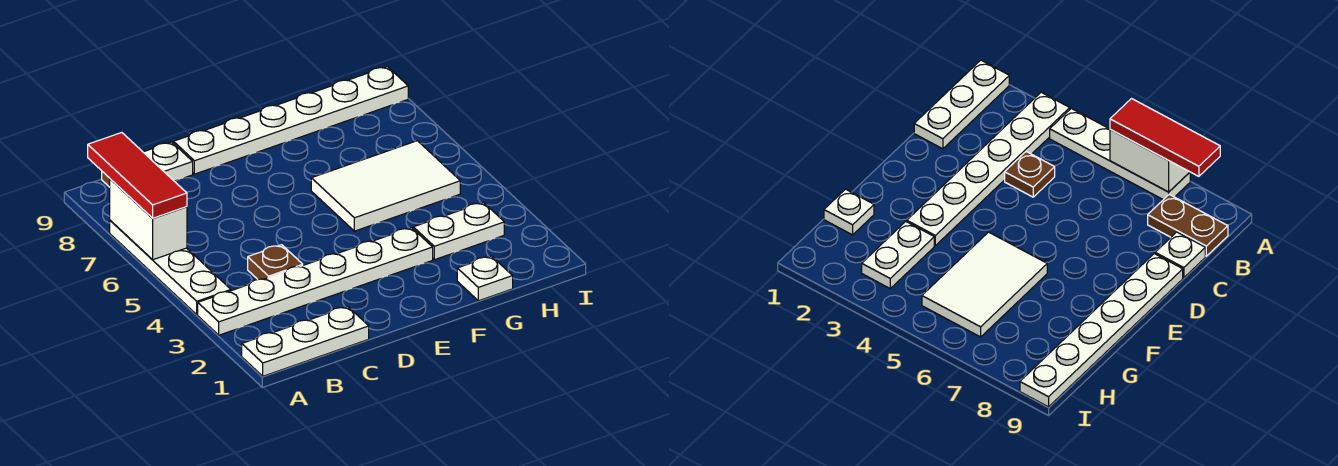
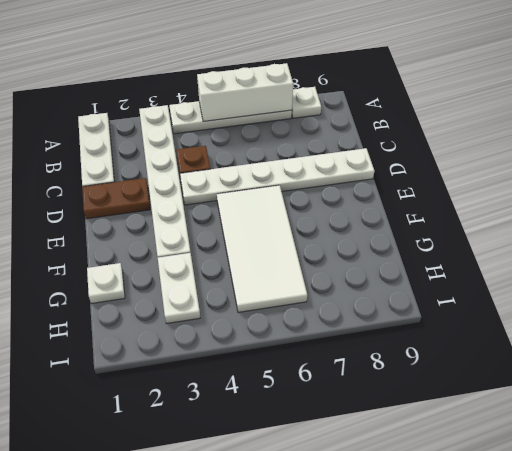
white brick A6:A7 level 2 -> white brick A5:A7 level 2
red tile A6:A8 level 3 -> none
brown plate B8:B9 level 1 -> brown plate D1:D2 level 1
white plate C9 level 1 -> white plate A8 level 1
white plate D9:I9 level 1 -> white plate D4:D9 level 1
white tile F5:H6 level 1 -> white tile E5:H6 level 1

